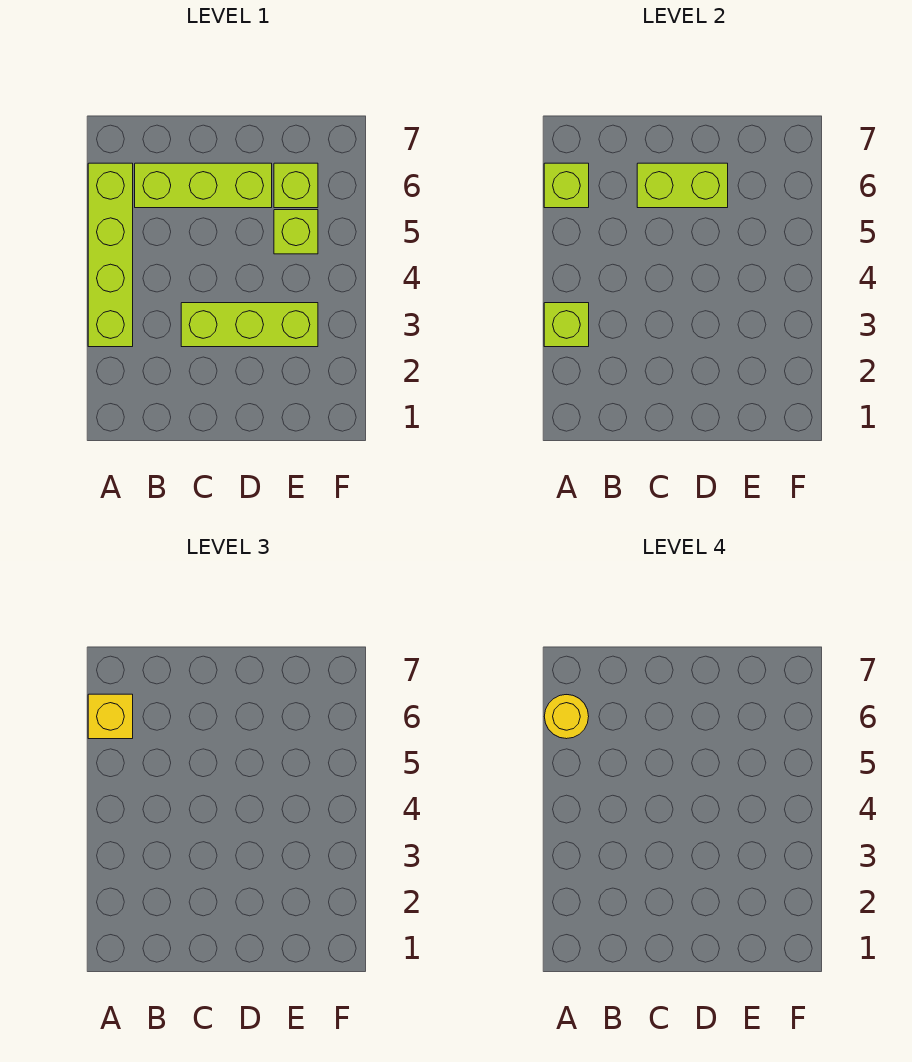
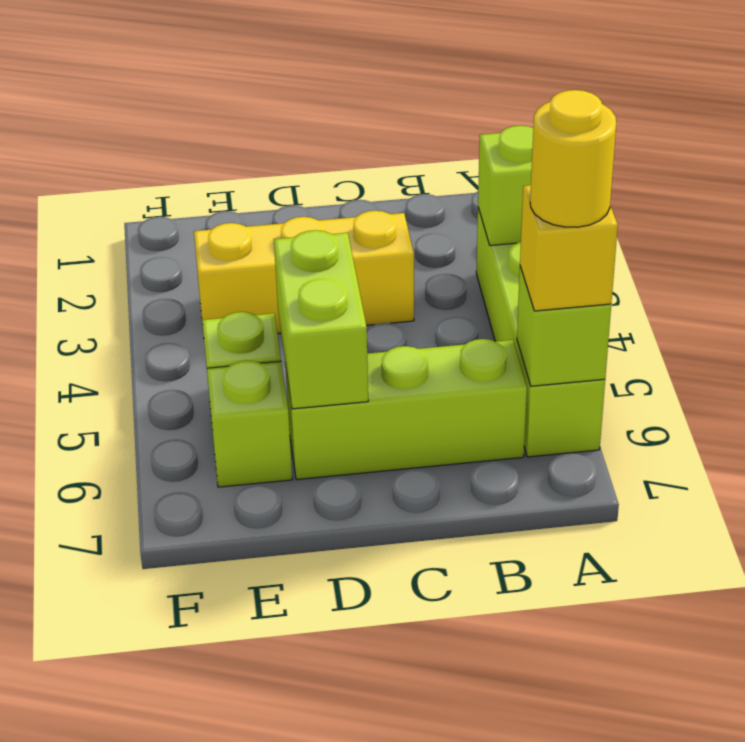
lime brick C3:E3 level 1 -> yellow brick C3:E3 level 1
lime brick C6:D6 level 2 -> lime brick D5:D6 level 2

